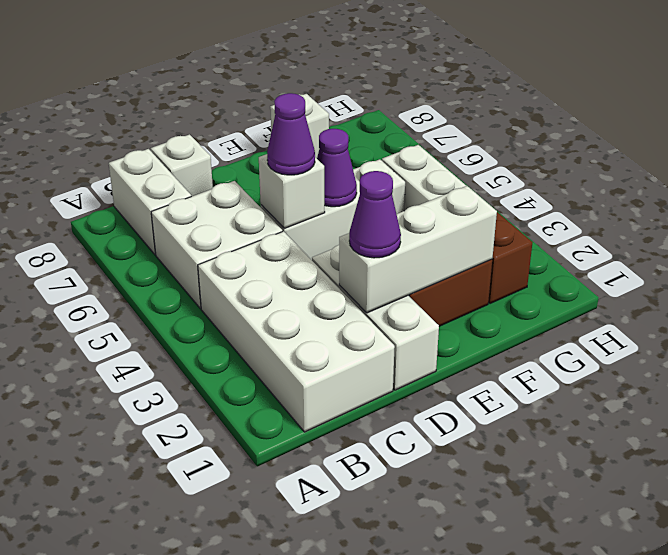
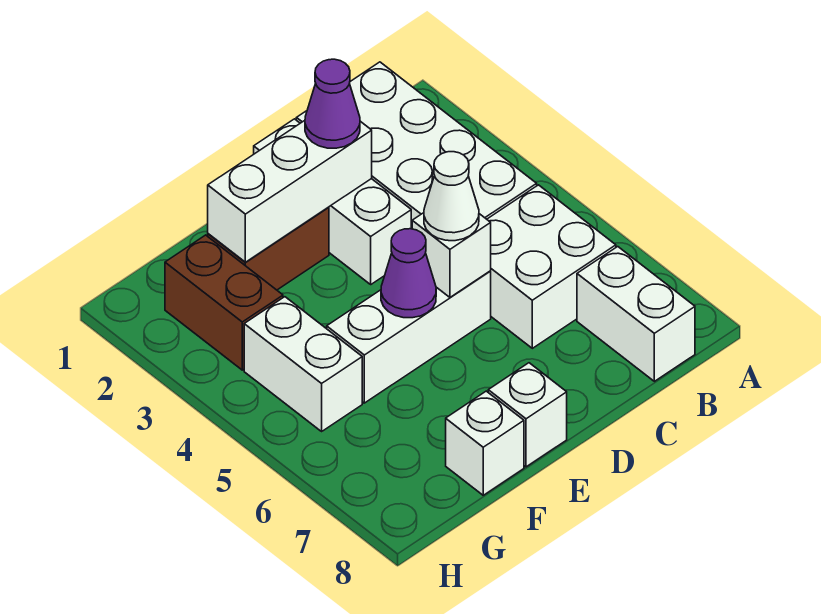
white brick C8 level 1 -> white brick E8 level 1
purple cone D5 level 3 -> white cone D5 level 3

